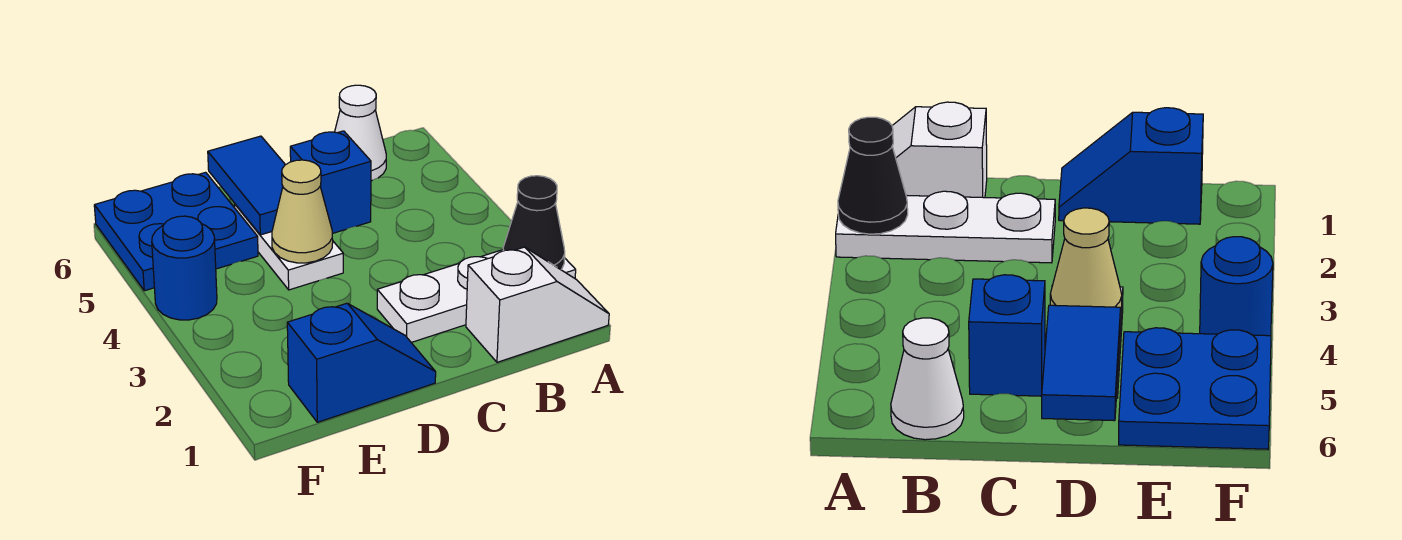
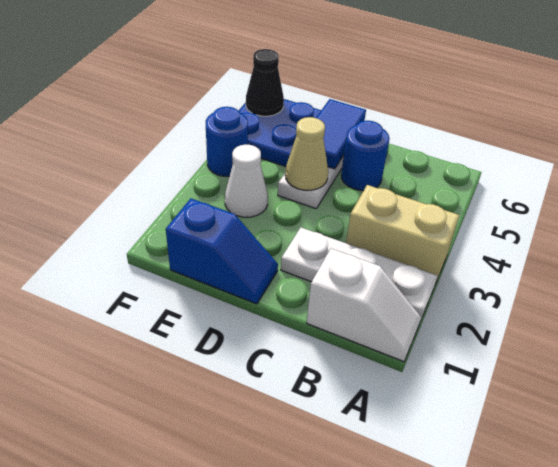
black cone A2 level 2 -> black cone F6 level 2
none -> tan brick A3:B3 level 1
white cone B6 level 1 -> white cone E3 level 1
blue brick C5 level 1 -> blue round brick C5 level 1

